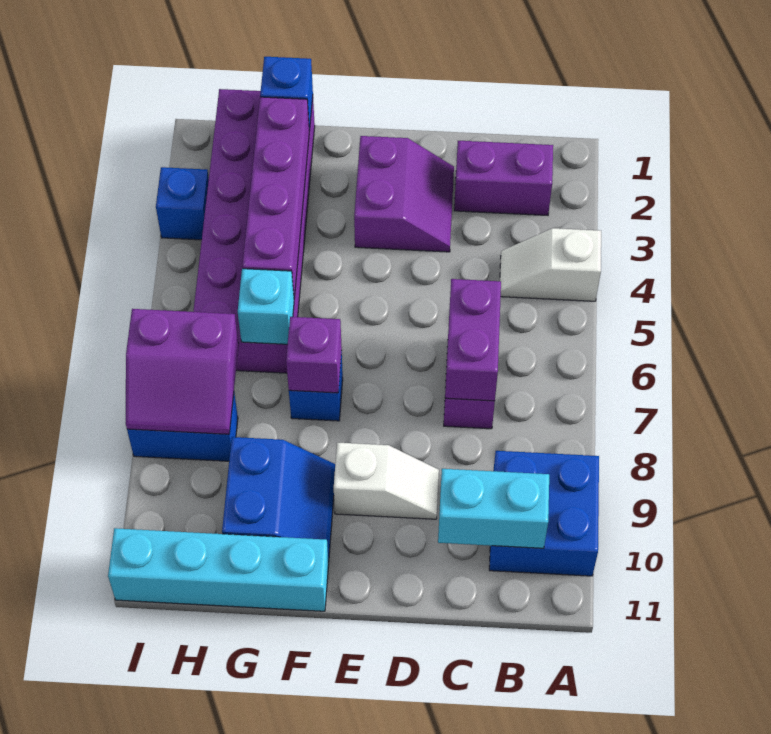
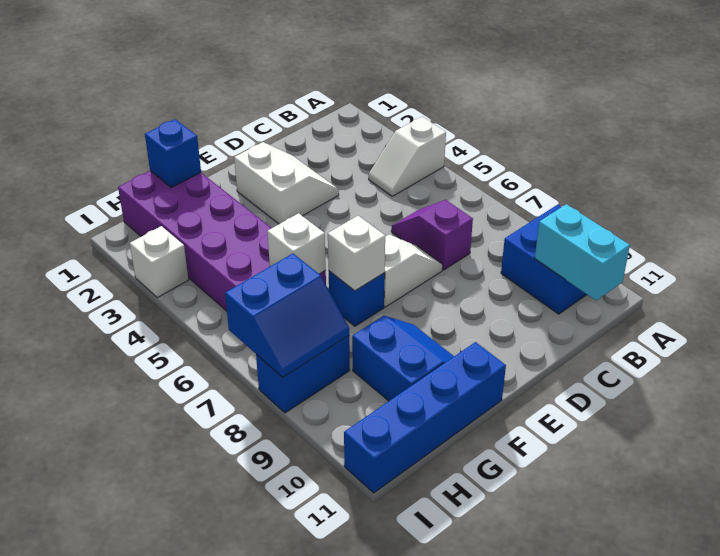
purple brick B2:C2 level 1 -> none
cyan brick B10:C10 level 2 -> cyan brick B10:B11 level 2
purple brick C6:C7 level 2 -> none
purple slope D2:E3 level 1 top E -> white slope D2:E3 level 1 top E
white slope D9:E9 level 1 top E -> white slope D7:E7 level 1 top E
purple brick F7 level 2 -> white brick F7 level 2
cyan brick F11:I11 level 1 -> blue brick F11:I11 level 1
purple brick G2:G5 level 2 -> none
cyan brick G6 level 2 -> white brick G6 level 2
purple slope H7:I8 level 2 top 7 -> blue slope H7:I8 level 2 top 7
blue brick I3 level 1 -> white brick I3 level 1

